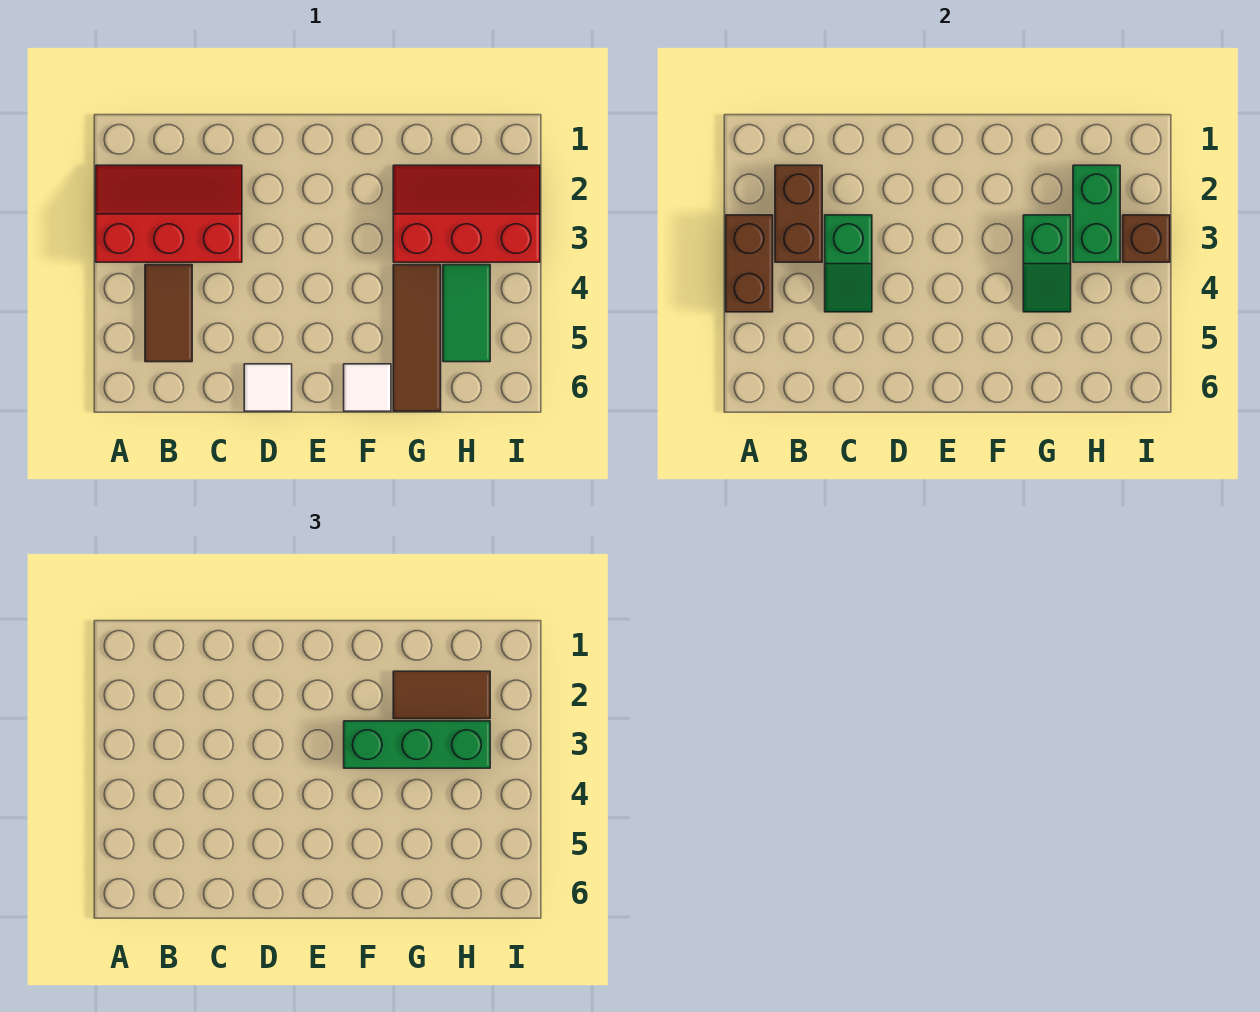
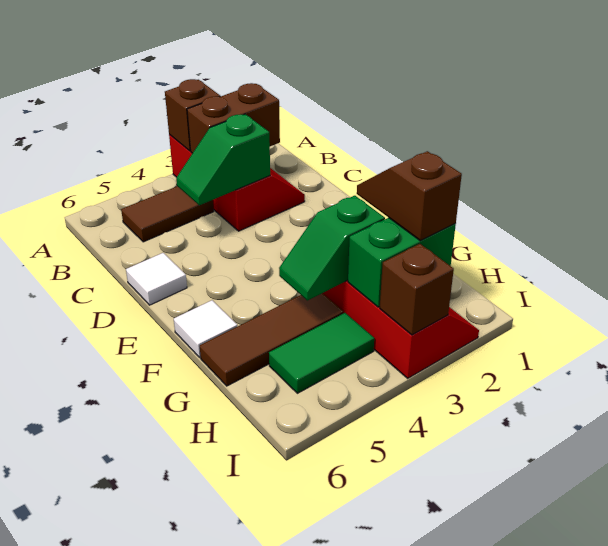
brown brick A3:A4 level 2 -> brown brick A3 level 2
green brick F3:H3 level 3 -> none
brown tile G2:H2 level 3 -> brown slope G2:H2 level 3 top H

